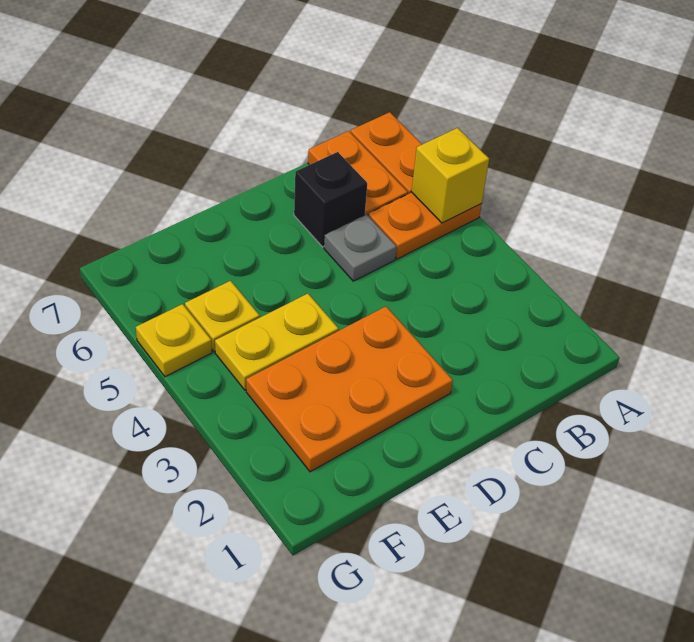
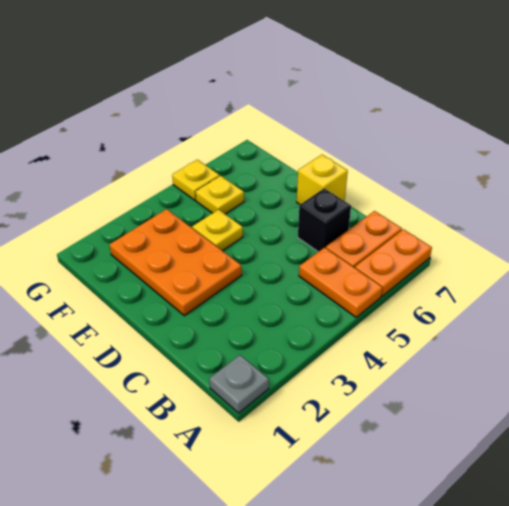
yellow brick A5 level 2 -> yellow brick D7 level 1
grey plate C5 level 1 -> grey plate A1 level 1
yellow plate E4:F4 level 1 -> yellow plate E4 level 1

